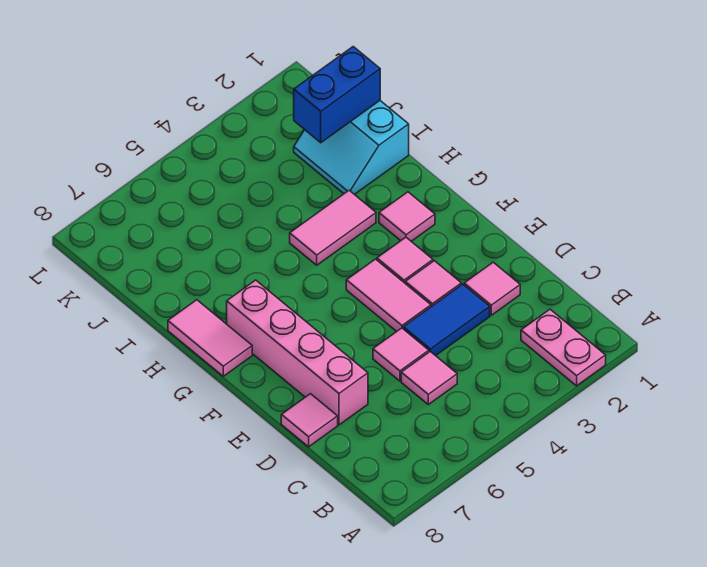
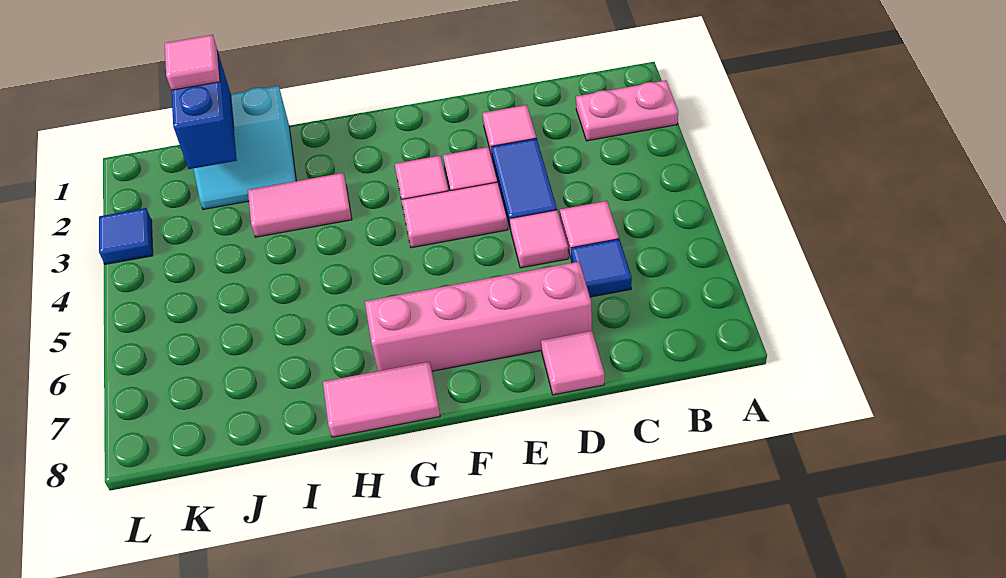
none -> blue tile C6 level 1
pink tile G2 level 1 -> pink tile J1 level 3
pink tile H3:H4 level 1 -> pink tile H3:I3 level 1
none -> blue tile L3 level 1

